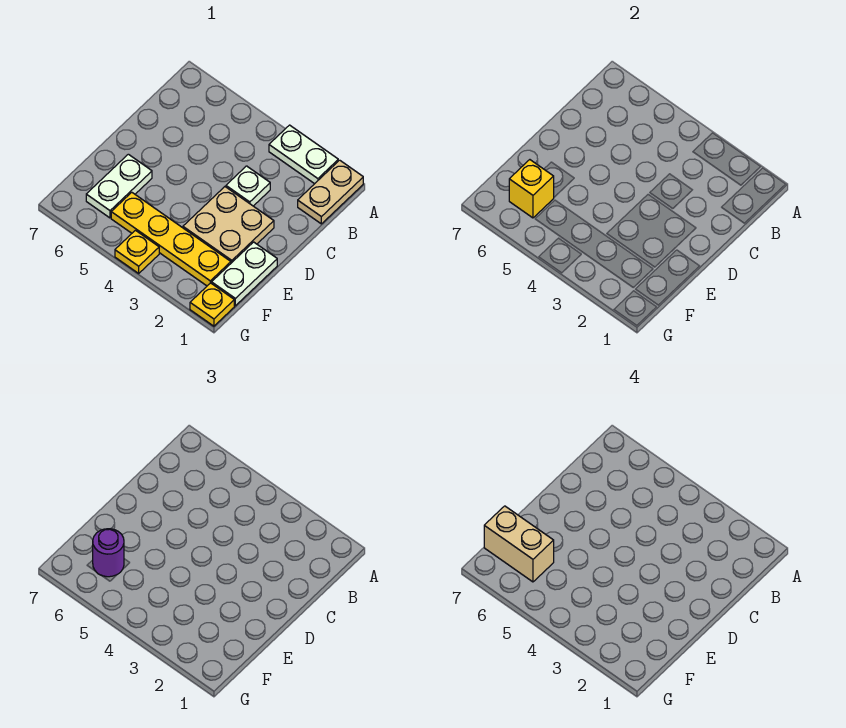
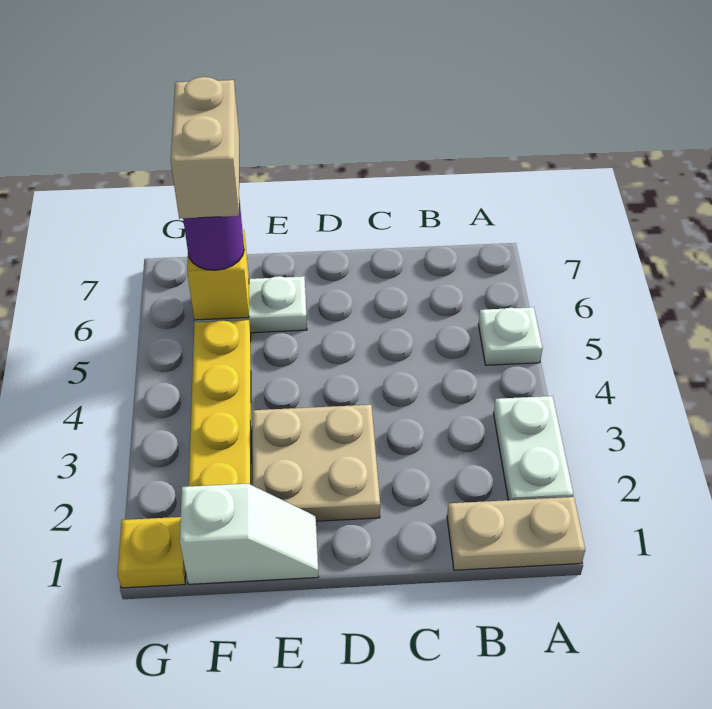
white plate C3 level 1 -> white plate A5 level 1
white plate E1:F1 level 1 -> white slope E1:F1 level 1 top F
yellow plate G4 level 1 -> none

